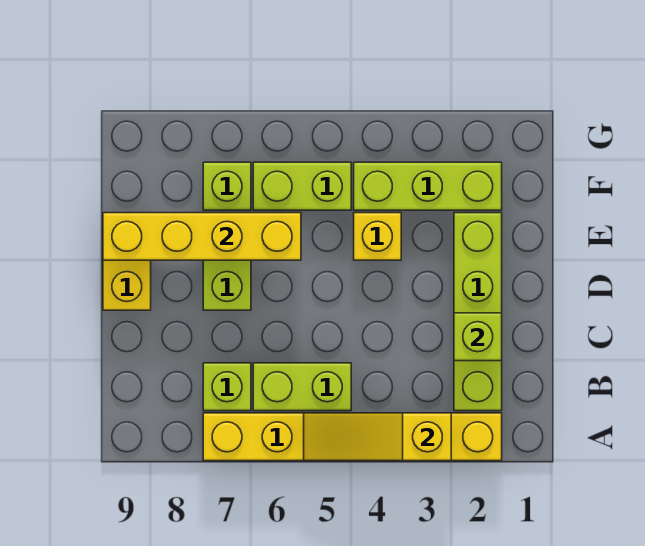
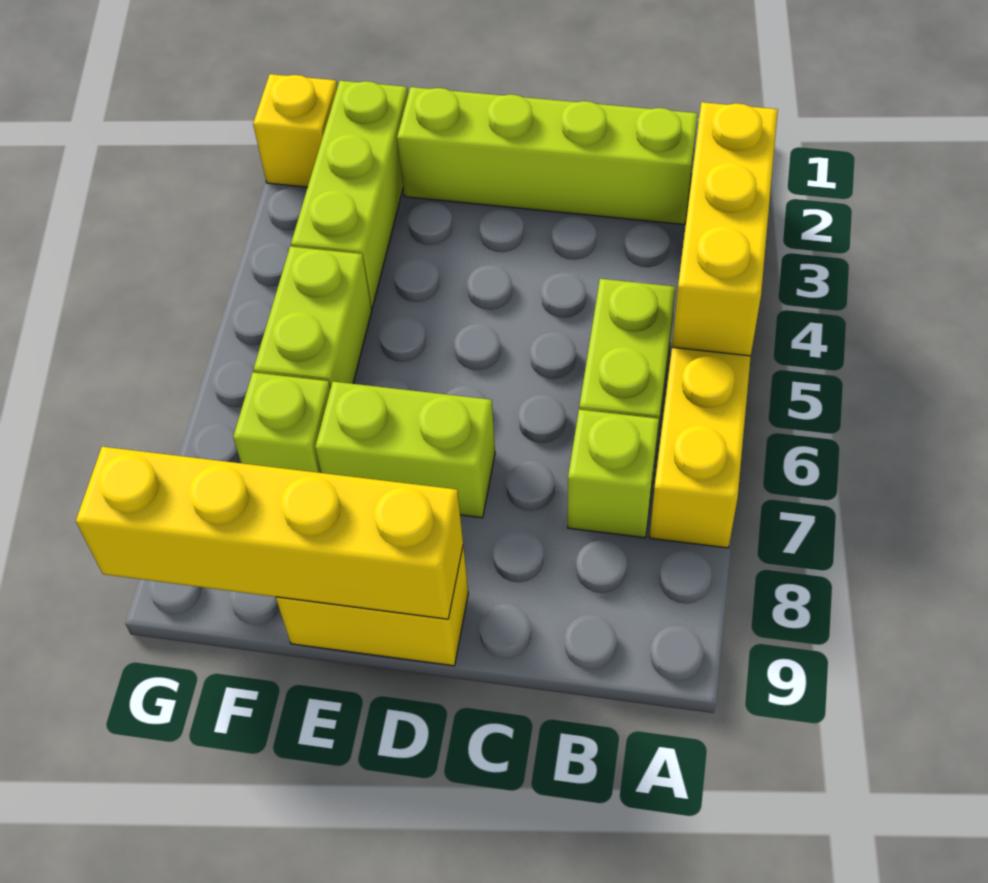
yellow slope A3:A5 level 2 top 3 -> yellow brick A3:A5 level 2
lime brick C2 level 2 -> none
yellow brick E4 level 1 -> yellow brick G2 level 1
yellow brick E6:E9 level 2 -> yellow brick D9:G9 level 2

